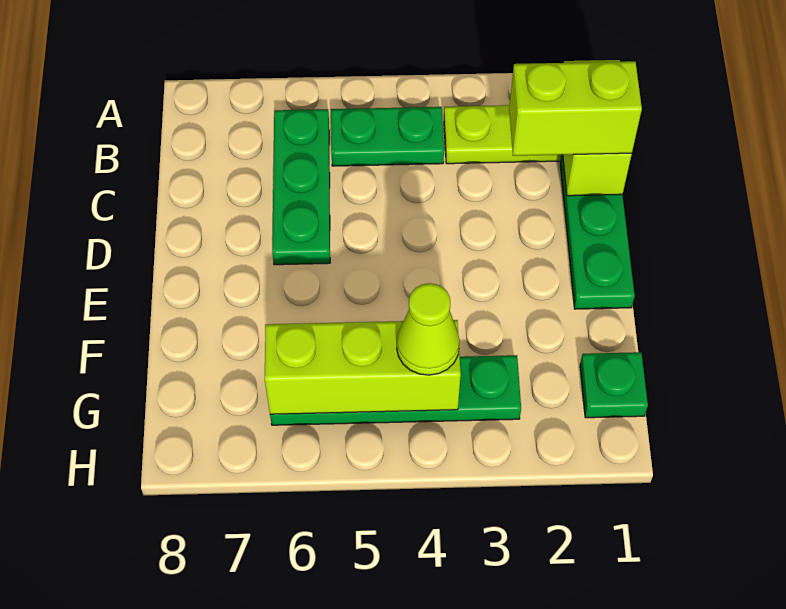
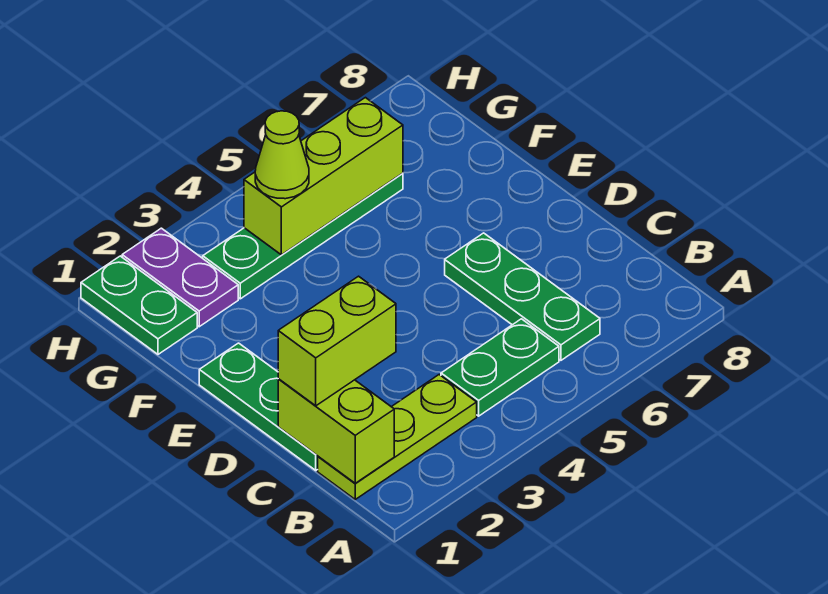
green plate G1 level 1 -> green plate G1:H1 level 1
none -> purple plate G2:H2 level 1

